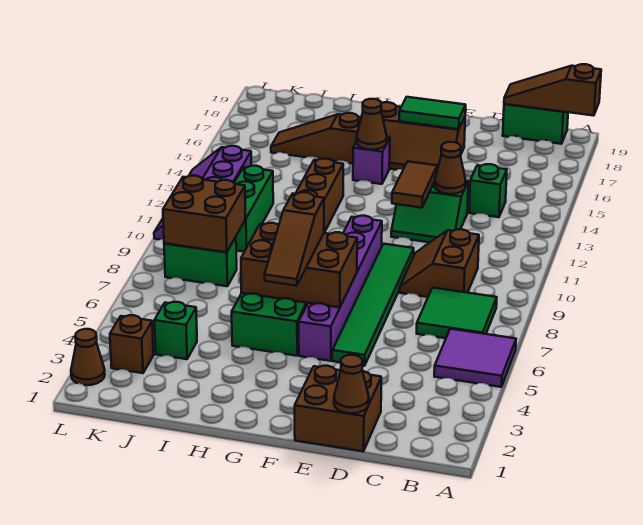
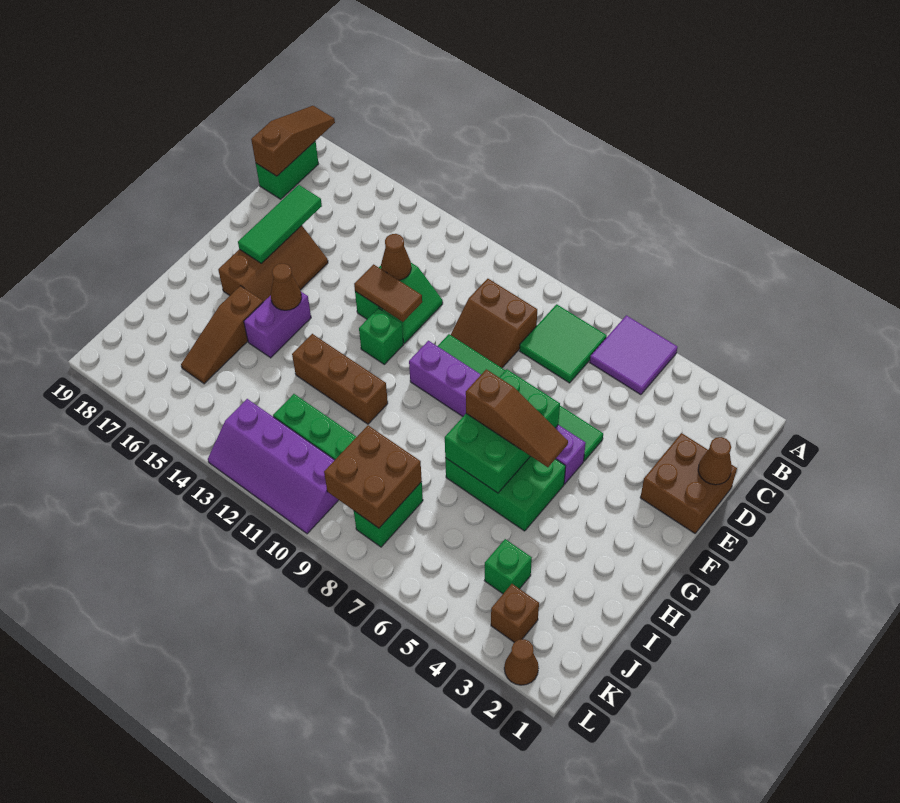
brown slope A19:C19 level 2 top A -> brown slope A19:C19 level 2 top C
green brick C14 level 1 -> green brick F12 level 1
green tile E17:F17 level 2 -> green tile D17:F17 level 2
brown brick F6:H7 level 2 -> green brick F6:H7 level 2
purple brick G15 level 1 -> purple brick G15:H15 level 1

